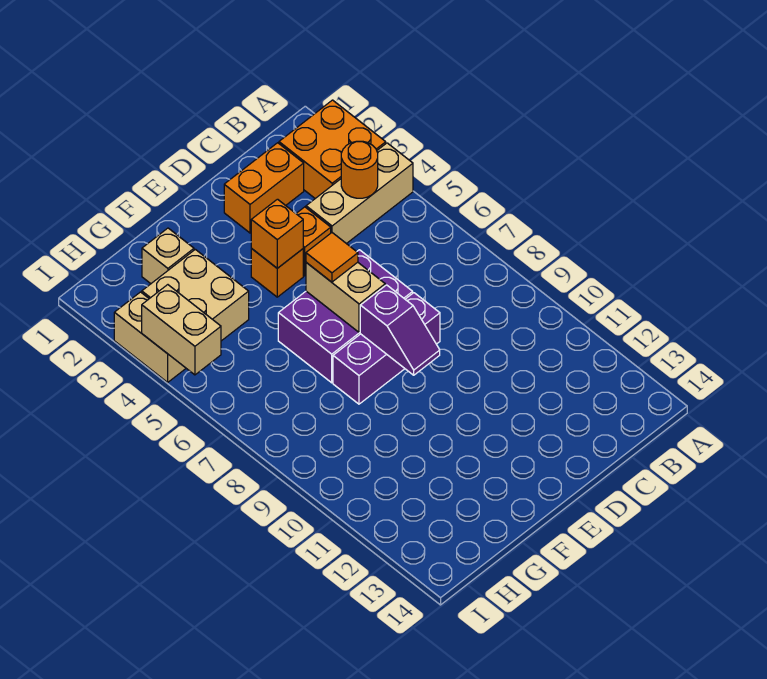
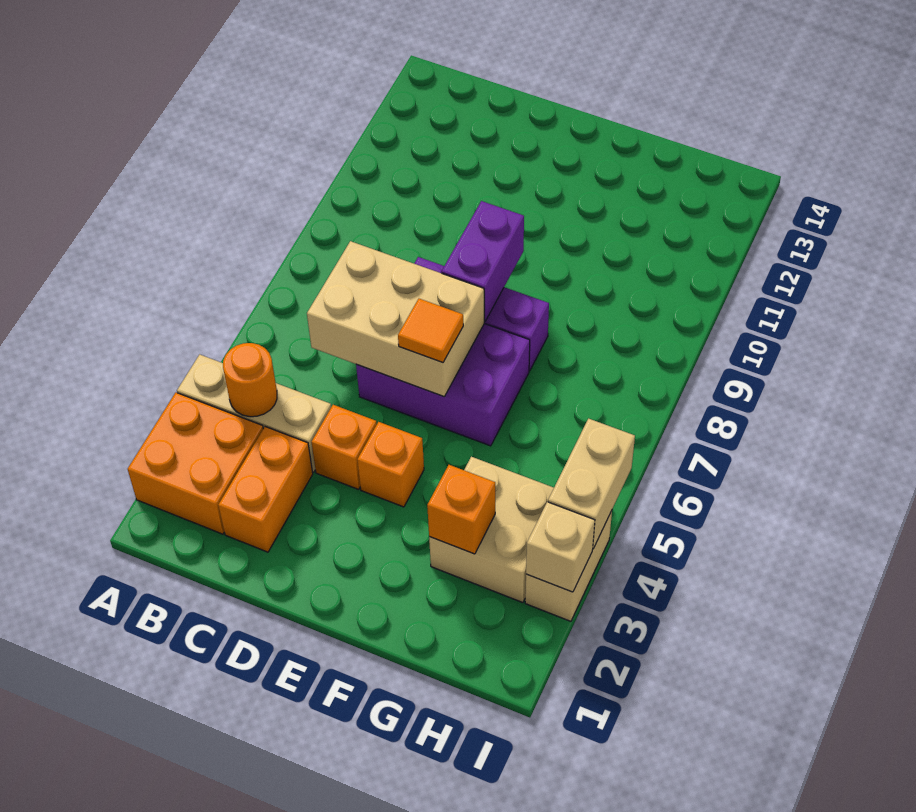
orange brick C2:D2 level 1 -> orange brick C2:C3 level 1
orange brick E4 level 2 -> orange brick G3 level 2
tan brick E6:E7 level 2 -> tan brick C6:E7 level 2
purple slope E8:E9 level 2 top 8 -> purple brick E8:E9 level 2
tan brick G2 level 1 -> tan brick I3 level 2

